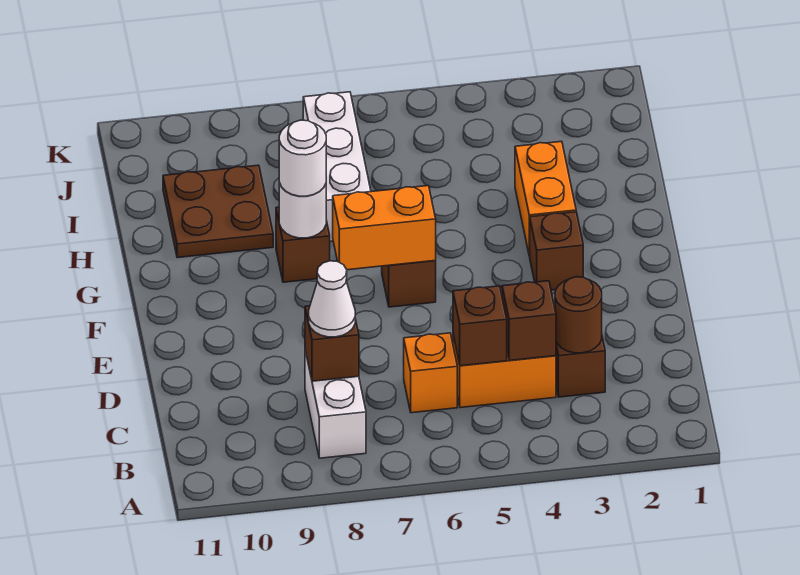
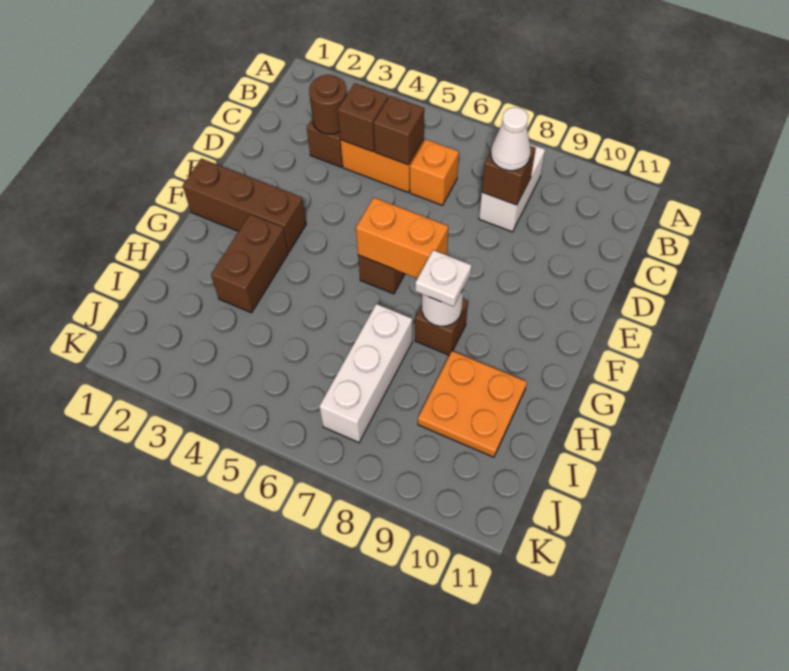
brown brick F3 level 1 -> brown brick F1:F3 level 1
orange brick G3:H3 level 1 -> brown brick G3:H3 level 1
white round brick G8 level 3 -> white plate G8 level 3
brown plate H9:I10 level 1 -> orange plate H9:I10 level 1

